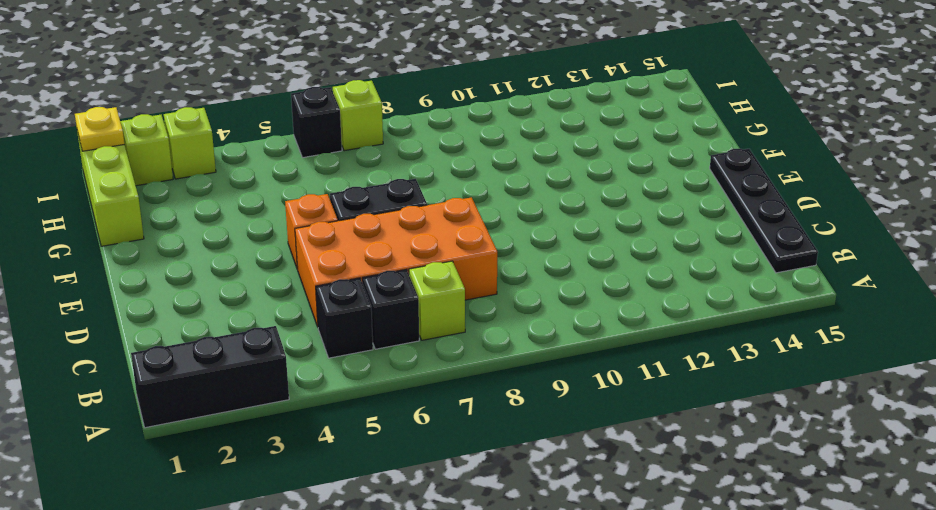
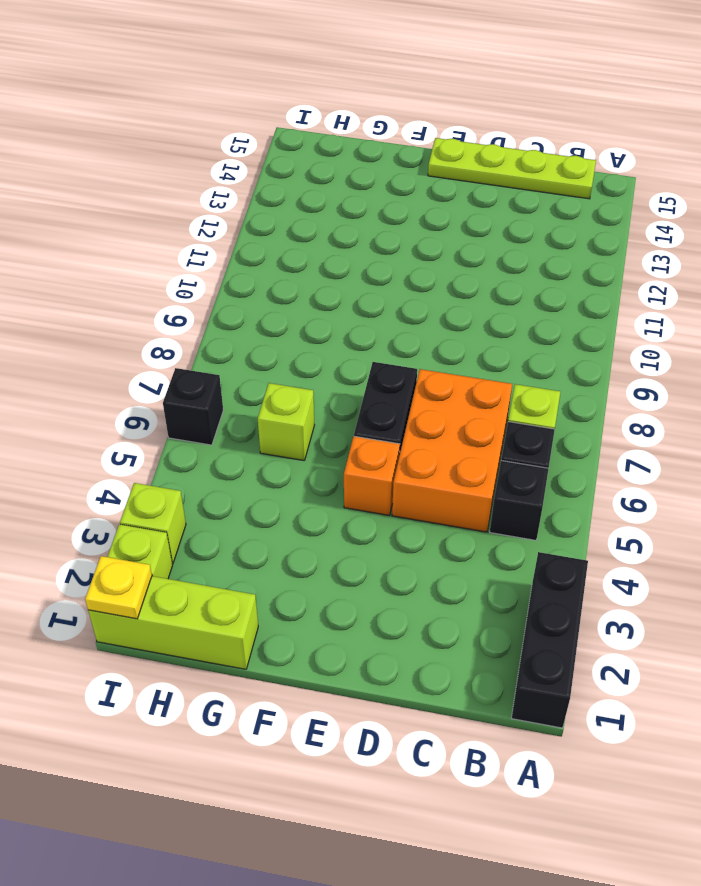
black plate B15:E15 level 1 -> lime plate B15:E15 level 1
orange brick C5:D8 level 1 -> orange brick C5:D7 level 1
lime brick I7 level 1 -> lime brick G6 level 1

